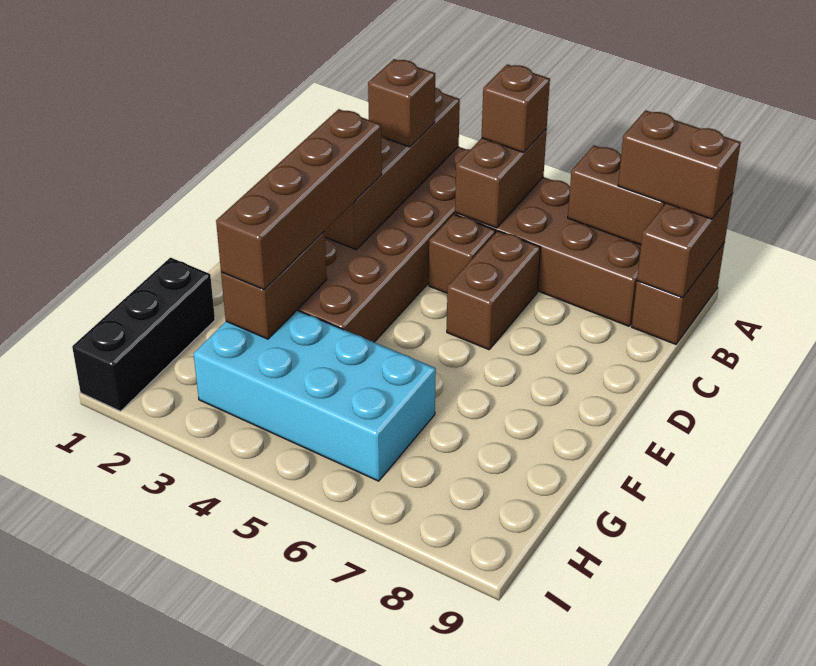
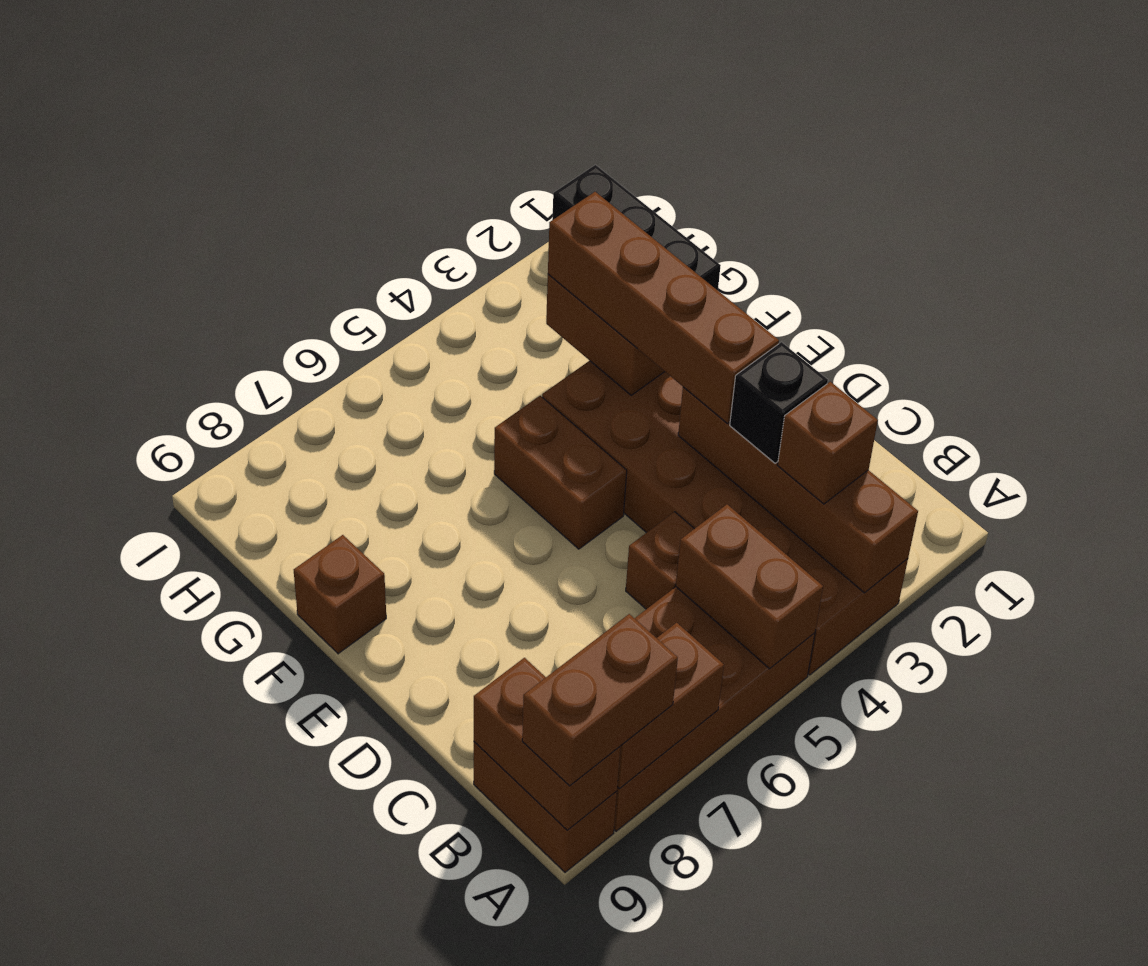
brown brick A5 level 3 -> brown brick F9 level 1
none -> black brick C3 level 3
brown brick C6:D6 level 1 -> brown brick E5:F5 level 1
cyan brick G3:H6 level 1 -> none

